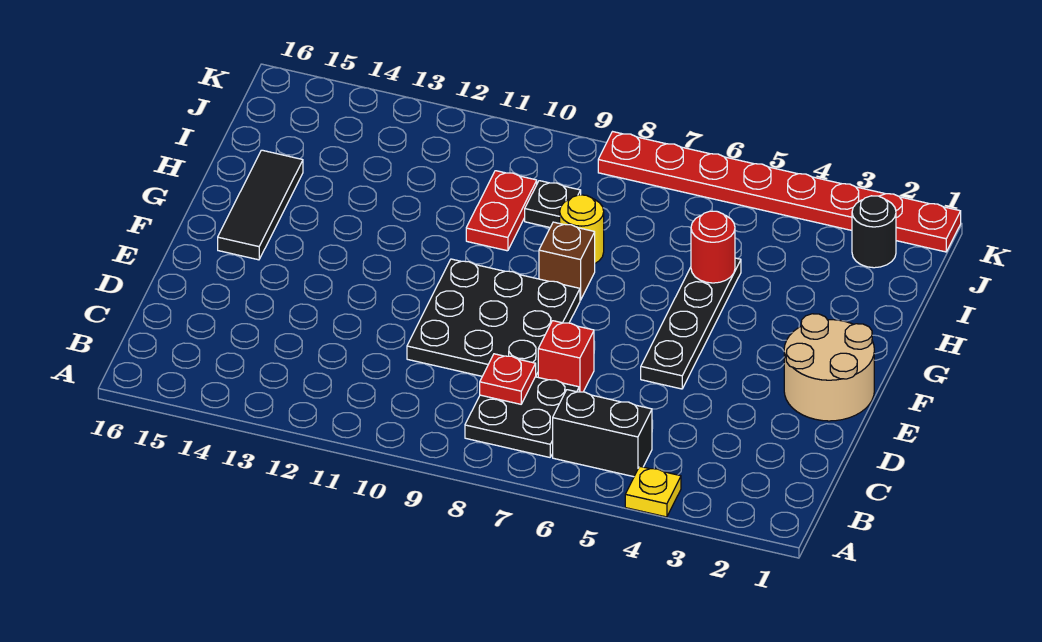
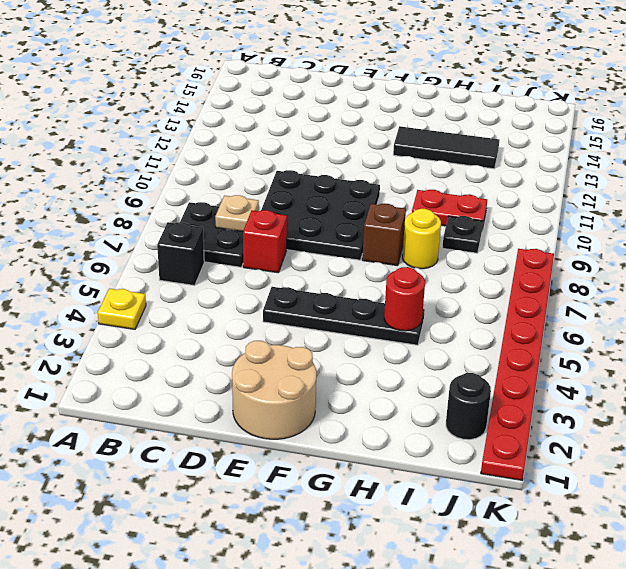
black brick B5:B6 level 1 -> black brick B6 level 1
red plate C8 level 2 -> tan plate C8 level 2
black tile F15:H15 level 1 -> black tile G13:I13 level 1

